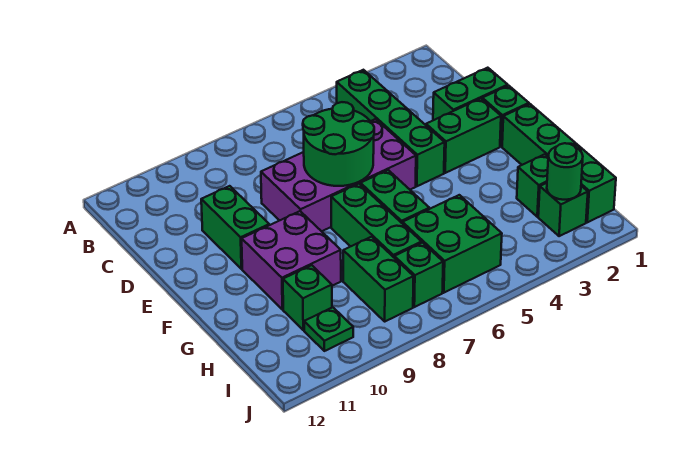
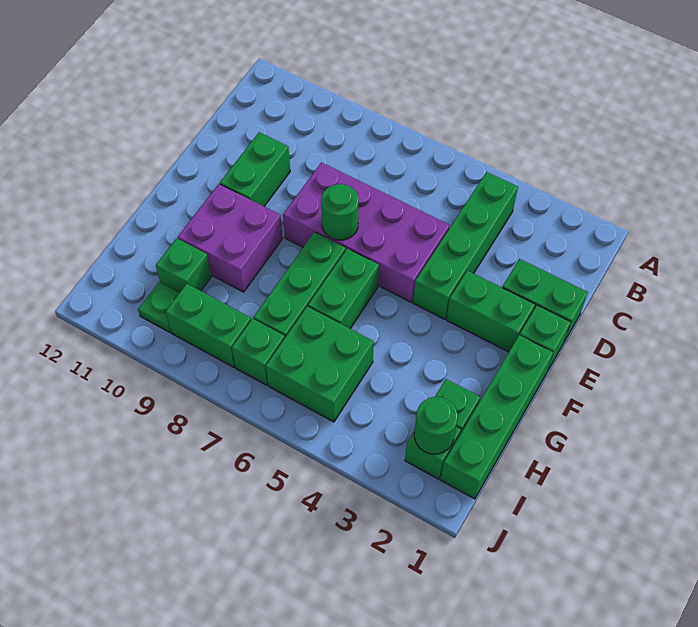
green round brick D6:E7 level 2 -> green round brick E7 level 2
green brick H8:I8 level 1 -> green brick I8:I9 level 1

